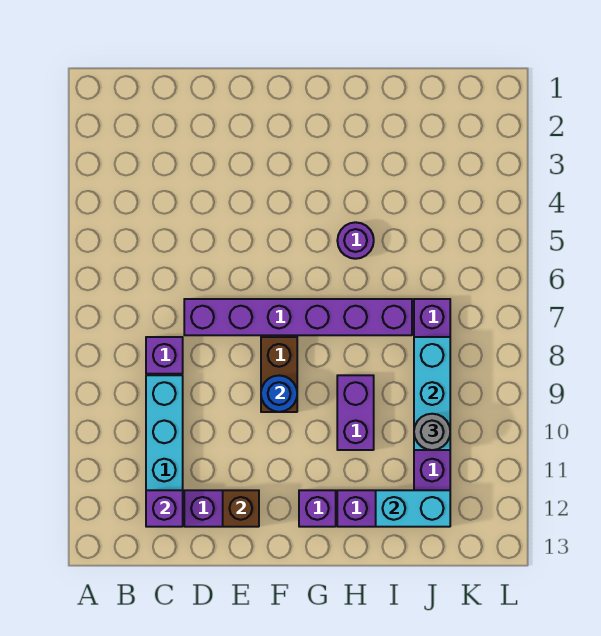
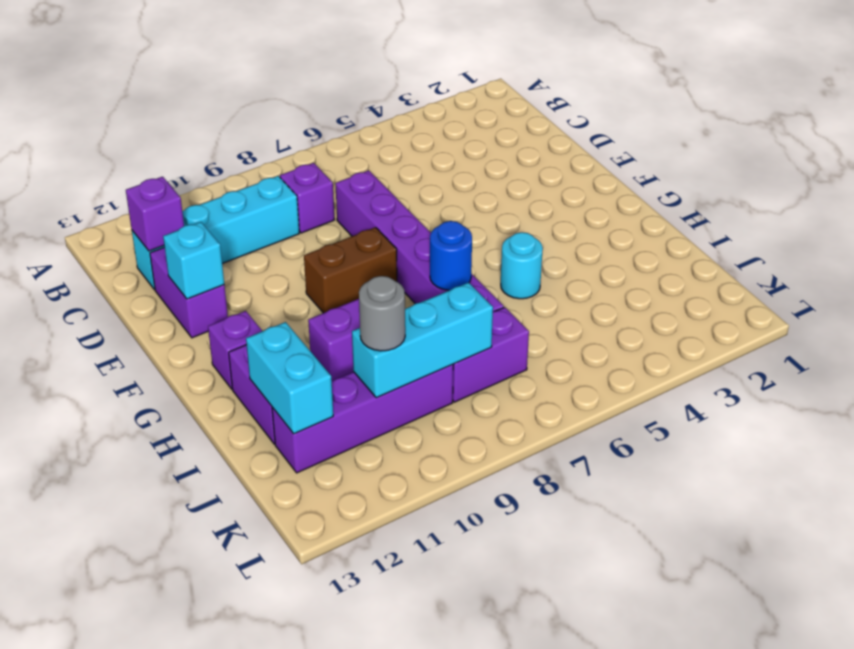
brown brick E12 level 2 -> cyan brick E12 level 2
blue round brick F9 level 2 -> blue round brick H7 level 2
purple round brick H5 level 1 -> cyan round brick H5 level 1

